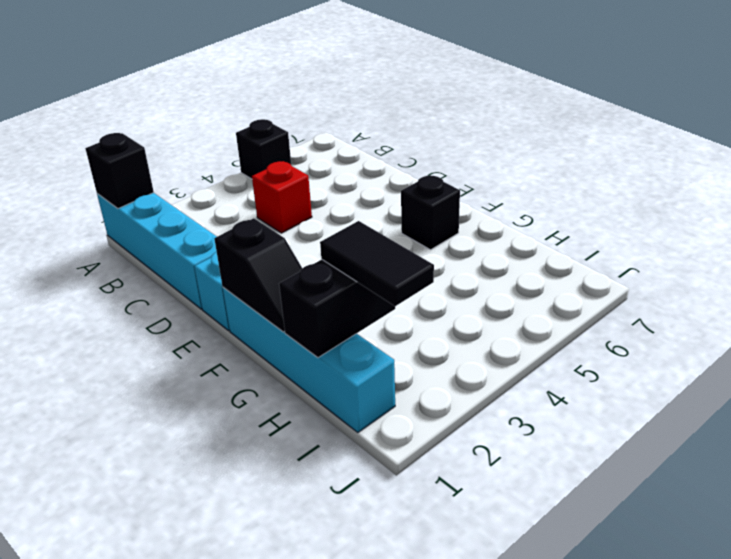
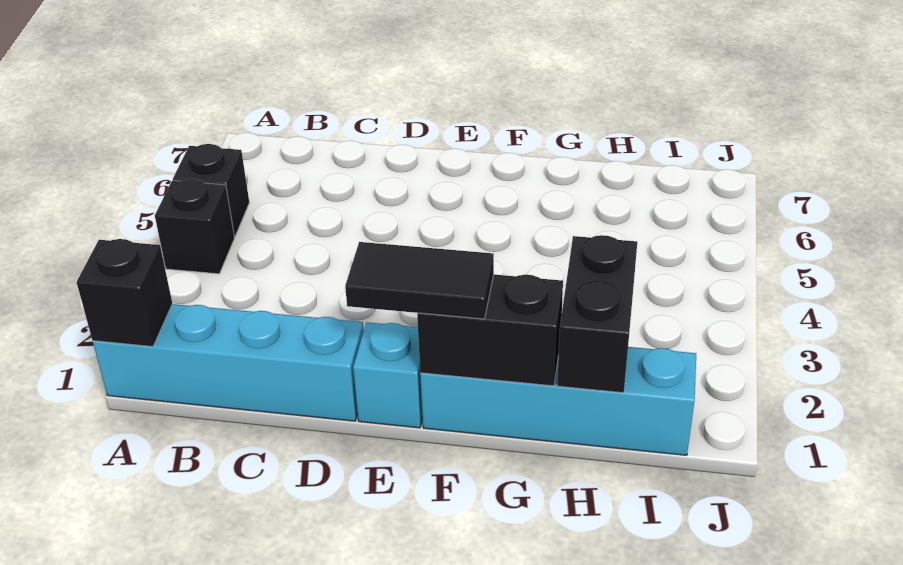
red brick C4 level 1 -> none
black slope F1:G1 level 2 top F -> black brick F1:G1 level 2
black brick F6 level 1 -> black brick A4 level 1
black tile H2:I2 level 3 -> black tile E1:F1 level 3

